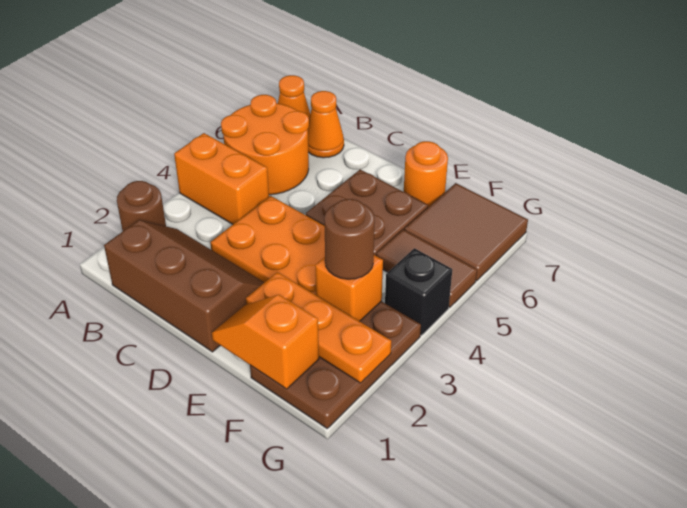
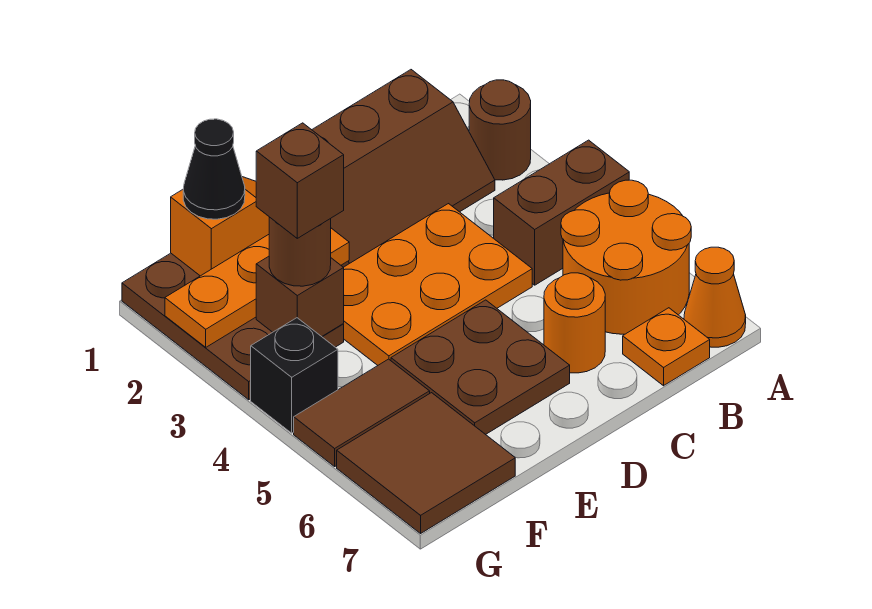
orange brick A4:B4 level 1 -> brown brick A4:B4 level 1
orange cone B7 level 1 -> orange plate B7 level 1
orange round brick E7 level 1 -> orange round brick C6 level 1
none -> black cone F1 level 3
orange brick F3 level 2 -> brown brick F3 level 2
none -> brown brick F3 level 4

